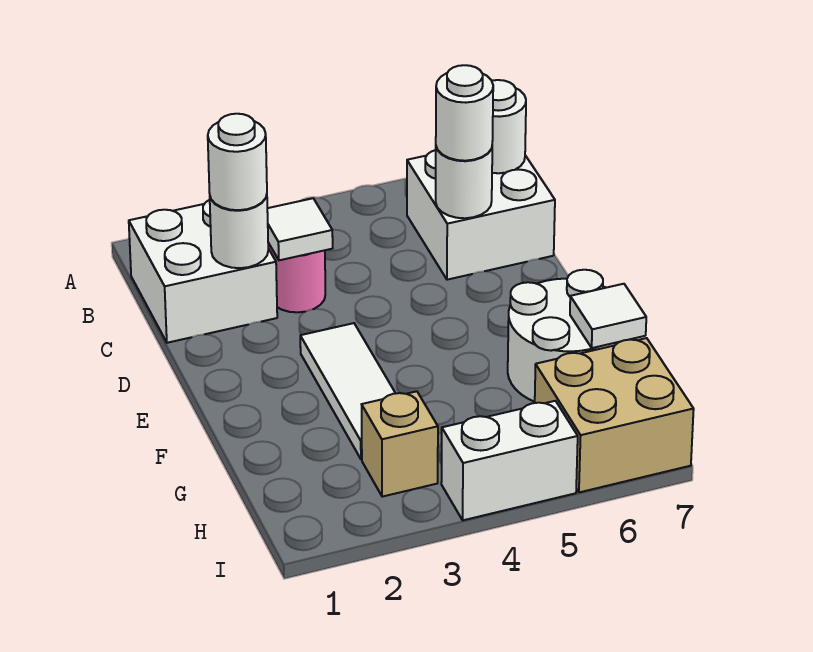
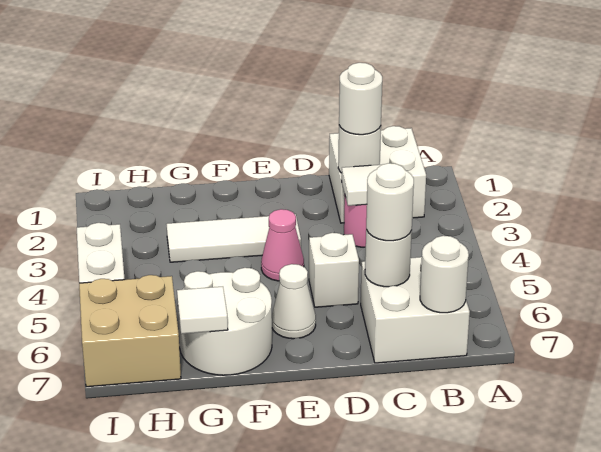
none -> white brick D5 level 1
none -> pink cone E4 level 1
none -> white cone E6 level 1
tan brick H3 level 1 -> none

